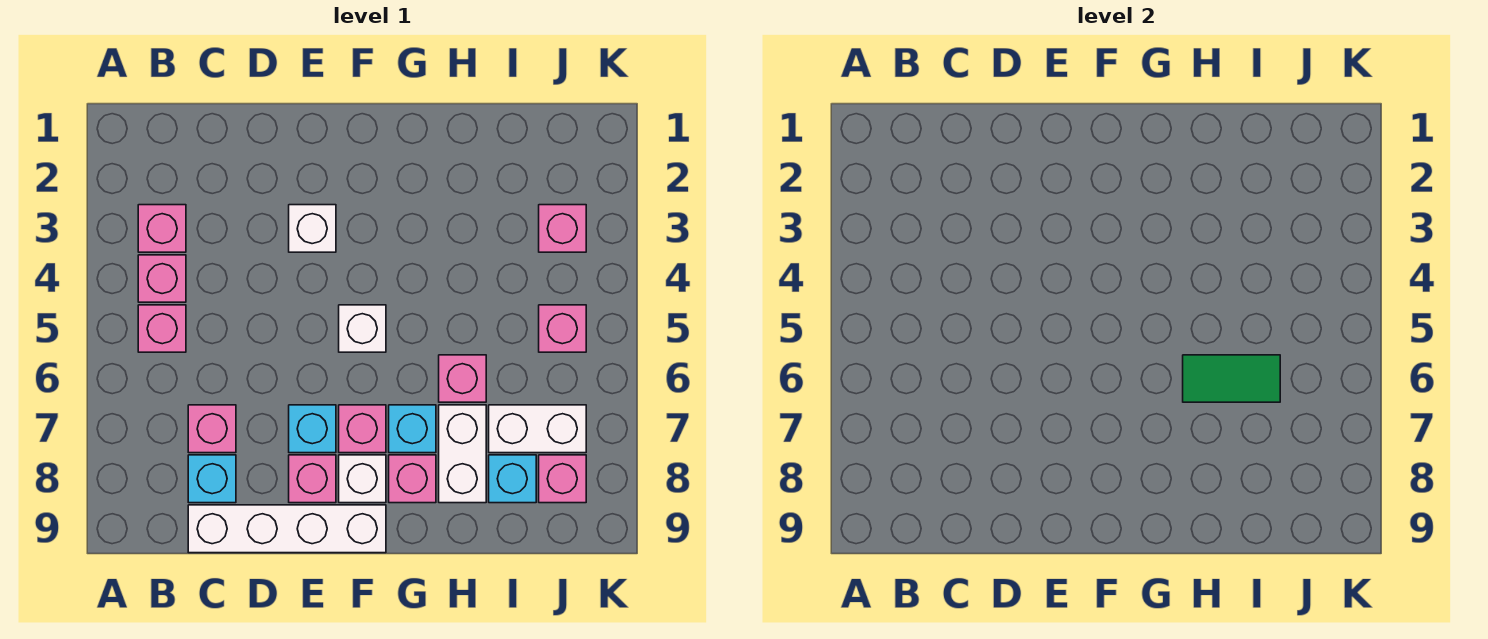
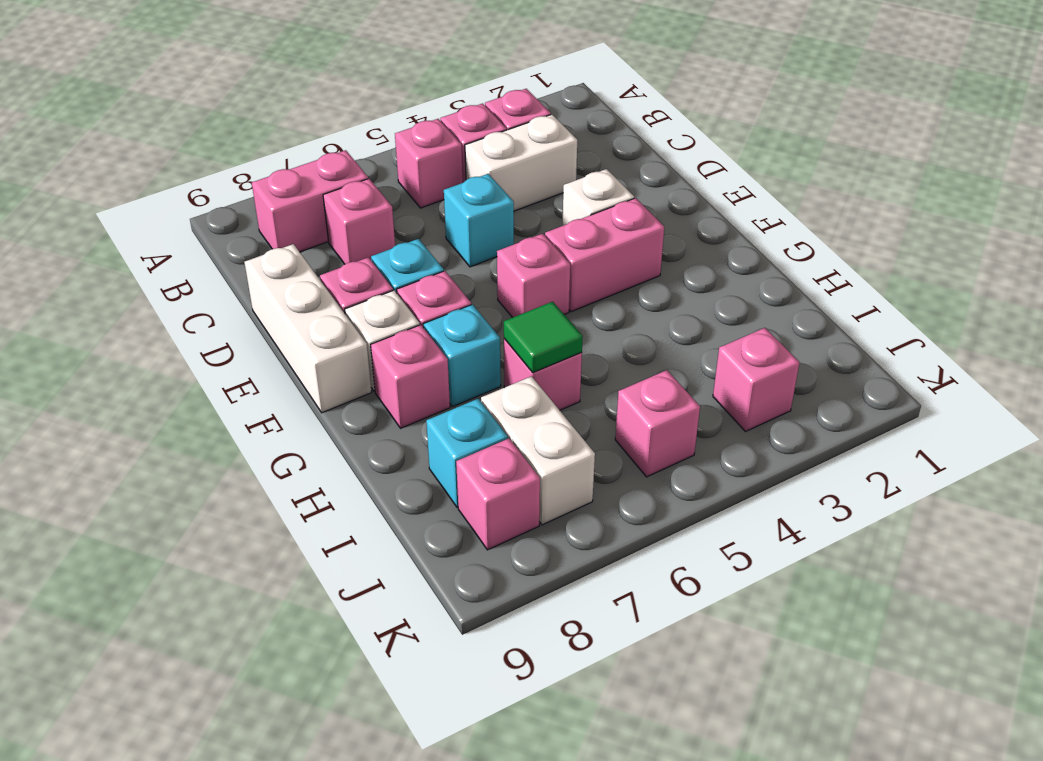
none -> pink brick B7:B8 level 1
cyan brick C8 level 1 -> cyan brick D5 level 1
white brick C9:F9 level 1 -> white brick D9:F9 level 1
none -> pink brick F3:F4 level 1
white brick F5 level 1 -> pink brick F5 level 1
green tile H6:I6 level 2 -> green tile H6 level 2
white brick H7:H8 level 1 -> white brick C3:C4 level 1

